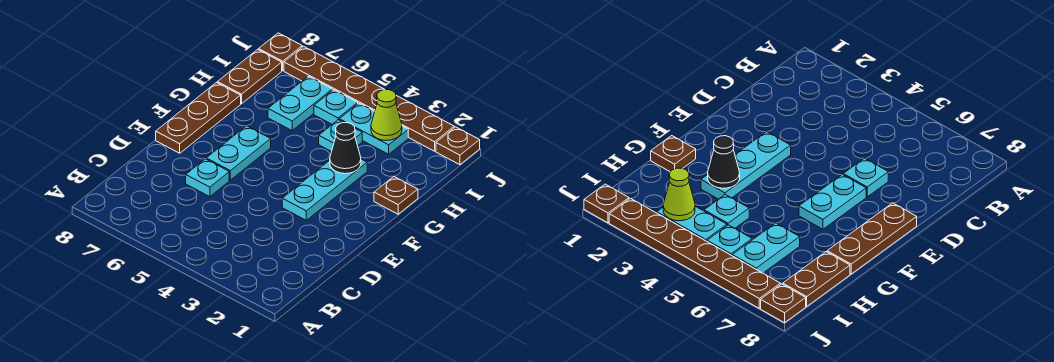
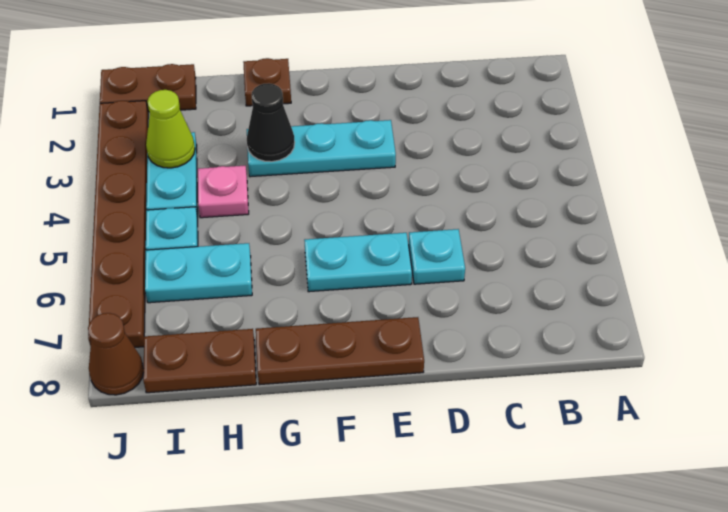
cyan plate H4 level 1 -> pink plate H4 level 1
brown plate J1 level 1 -> brown plate I1:J1 level 1
brown plate J8 level 1 -> brown cone J8 level 1

